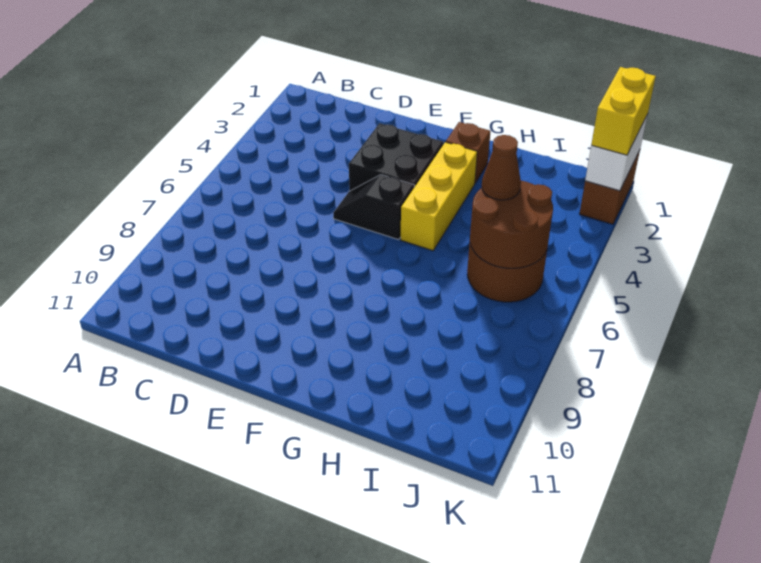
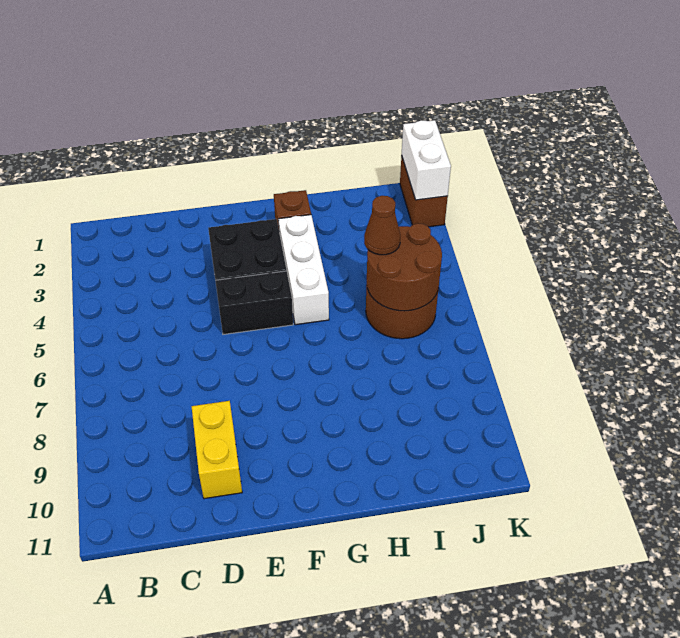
black slope E5:F5 level 1 top F -> black brick E5:F5 level 1
yellow brick G3:G5 level 1 -> white brick G3:G5 level 1
yellow brick K1:K2 level 3 -> yellow brick D9:D10 level 1

